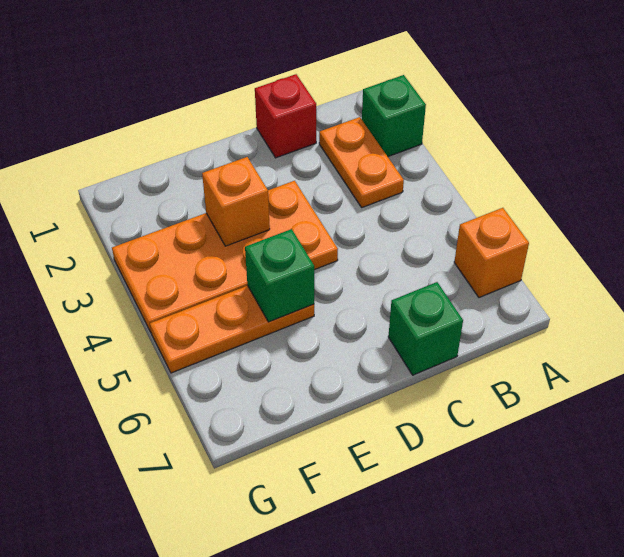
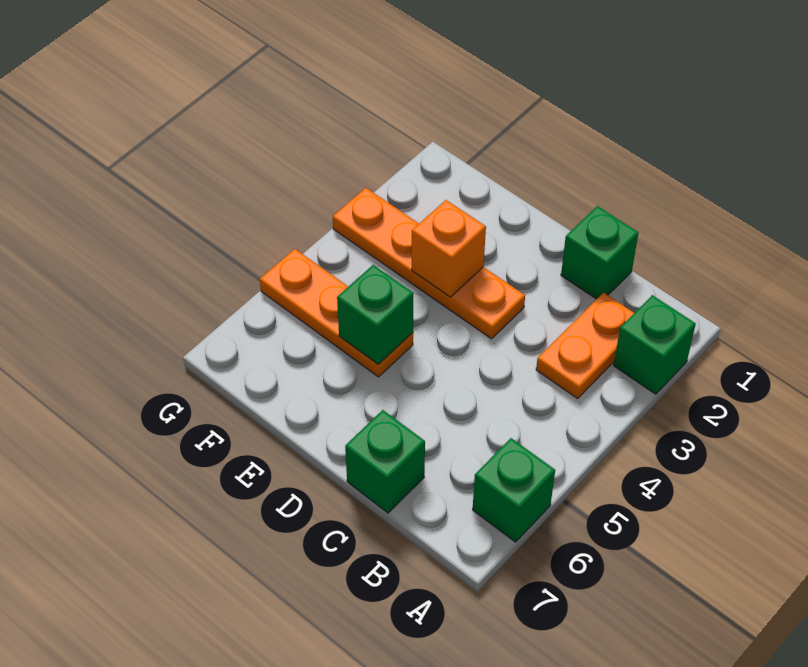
orange brick A6 level 1 -> green brick A6 level 1
red brick C1 level 1 -> green brick C1 level 1
orange plate D3:G4 level 1 -> orange plate D3:G3 level 1

